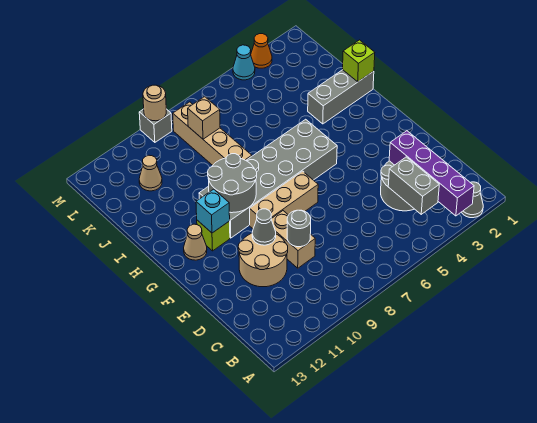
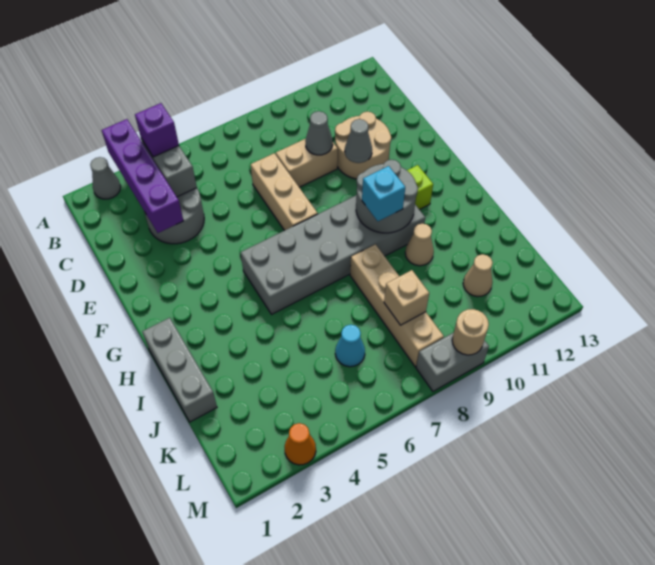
none -> purple brick B4 level 3
tan brick D9:E9 level 1 -> tan brick D8:D9 level 1
grey round brick D9 level 2 -> grey cone D9 level 2
tan brick F7:F9 level 1 -> tan brick D7:F7 level 1
cyan brick G11 level 2 -> cyan brick H9 level 3
tan cone G12 level 1 -> tan cone I10 level 1
grey brick I1:I3 level 1 -> grey brick H1:J1 level 1
lime brick I1 level 2 -> none
cyan cone M4 level 1 -> cyan cone K6 level 1
grey brick M9 level 1 -> grey brick M8:M9 level 1

